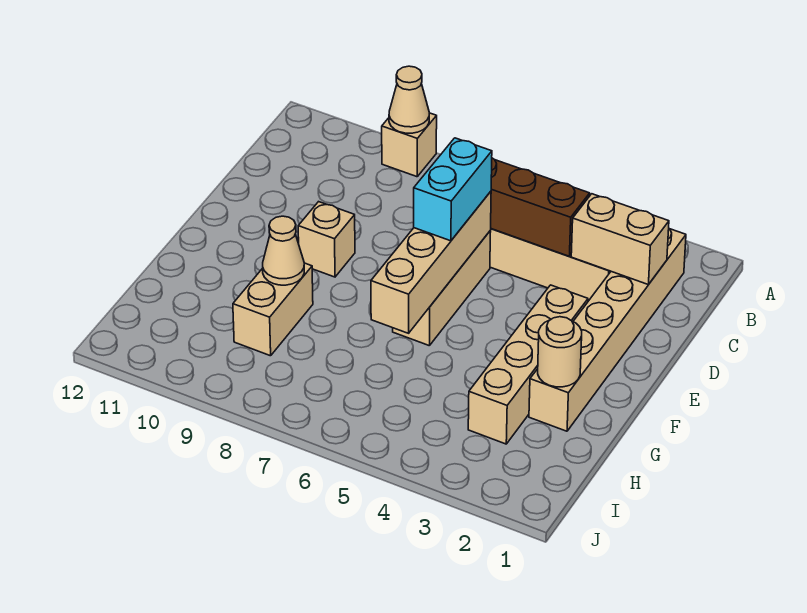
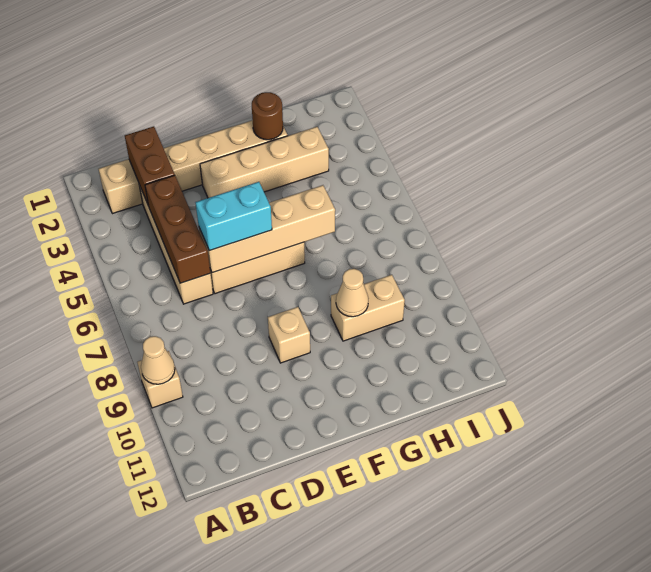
tan brick C2:C3 level 2 -> brown brick C2:C3 level 2
tan round brick G2 level 2 -> brown round brick G2 level 2

